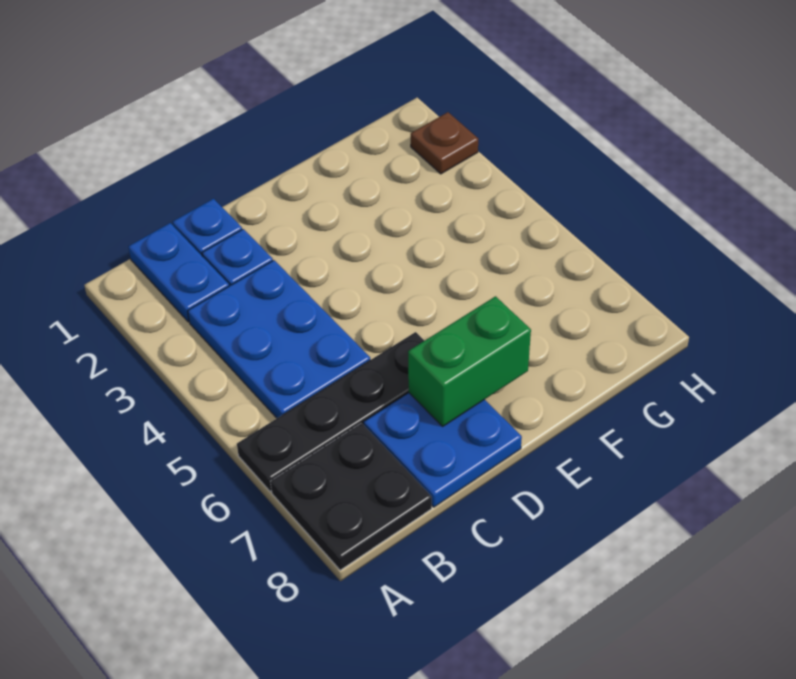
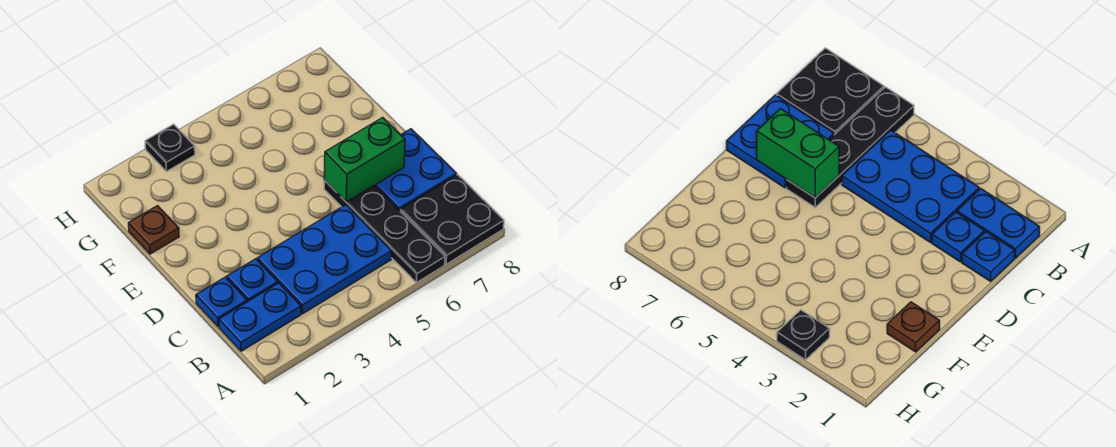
green brick D7:E7 level 2 -> green brick D6:D7 level 2
brown plate H2 level 1 -> brown plate F1 level 1
none -> black plate H3 level 1

